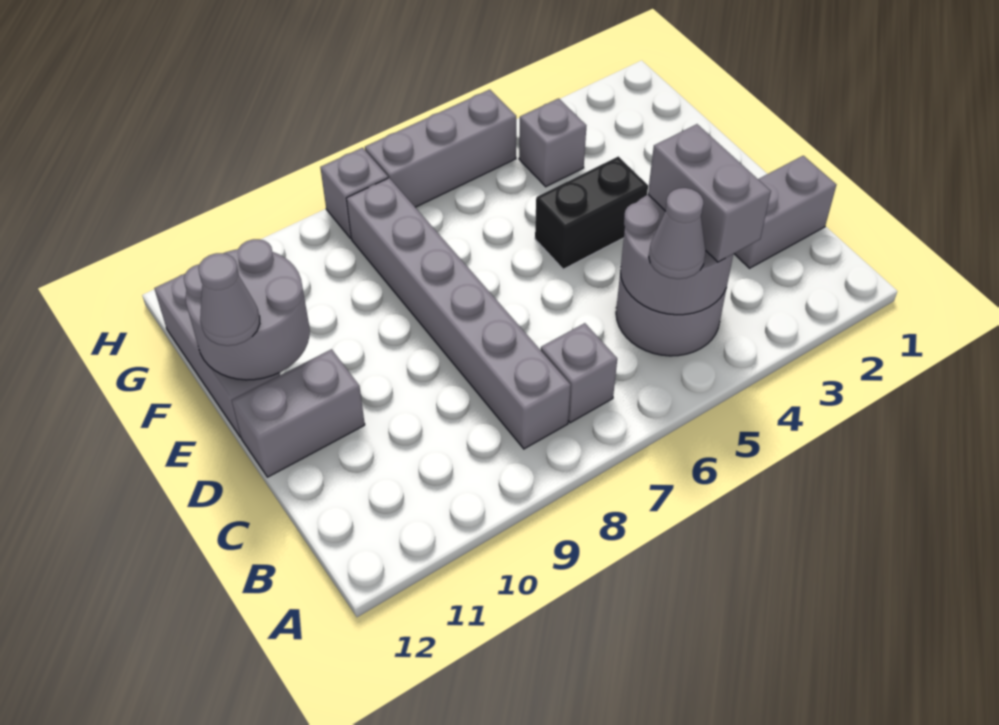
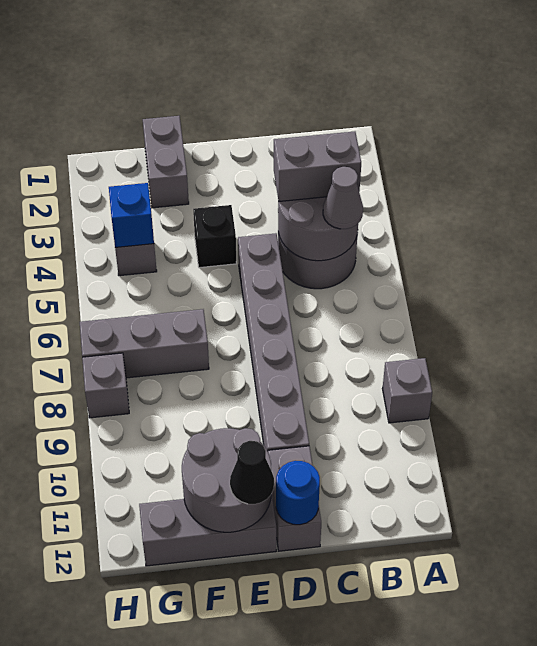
grey brick B7 level 1 -> grey brick A9 level 1
grey brick B8:G8 level 1 -> grey brick D5:D10 level 1
grey brick C1:C2 level 1 -> grey brick F1:F2 level 1
none -> blue round brick D12 level 2
black brick E4:E5 level 1 -> black brick E4 level 1
grey cone E12 level 3 -> black cone E12 level 3
none -> blue brick G4 level 2
grey brick H5:H7 level 1 -> grey brick F7:H7 level 1

